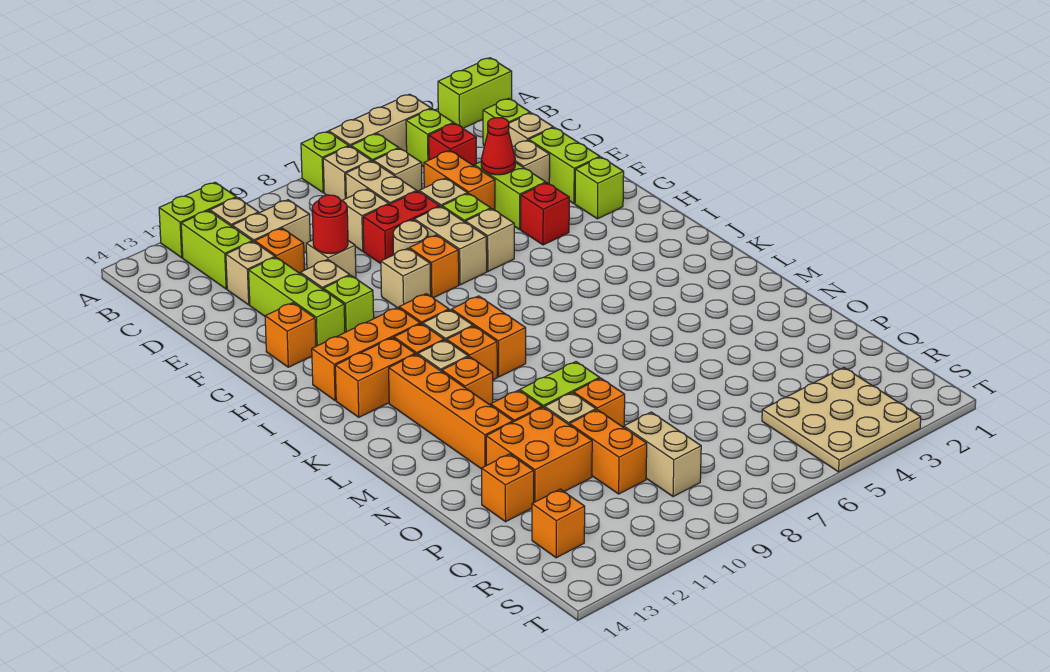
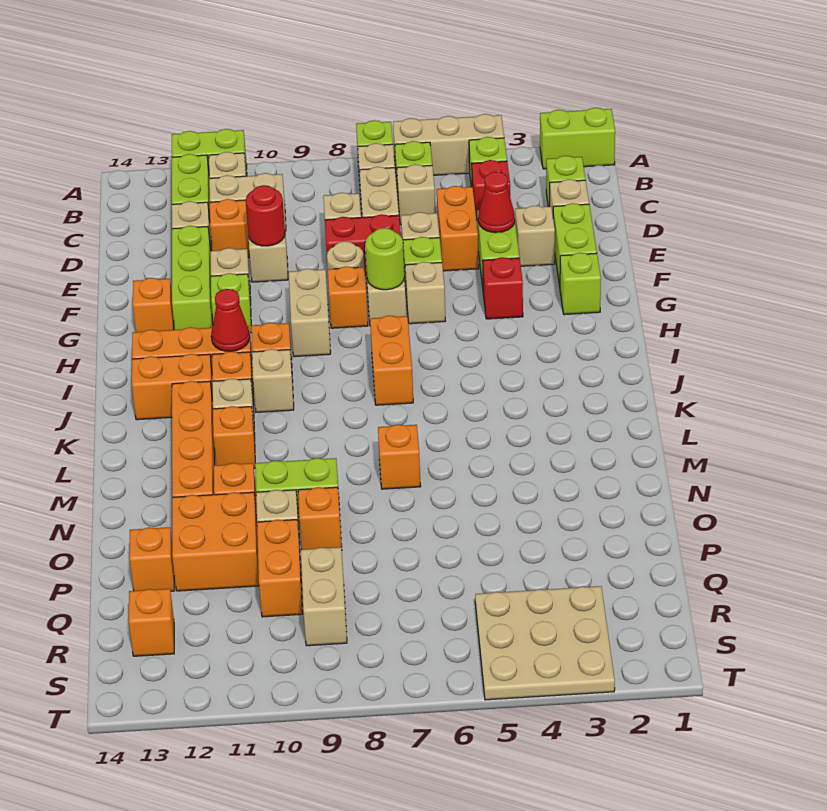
none -> lime round brick G7 level 2
tan brick G9 level 1 -> tan brick G9:H9 level 1
none -> red cone I11 level 2
orange brick J9:K9 level 1 -> orange brick I7:J7 level 1
orange brick K10 level 1 -> orange brick M7 level 1

